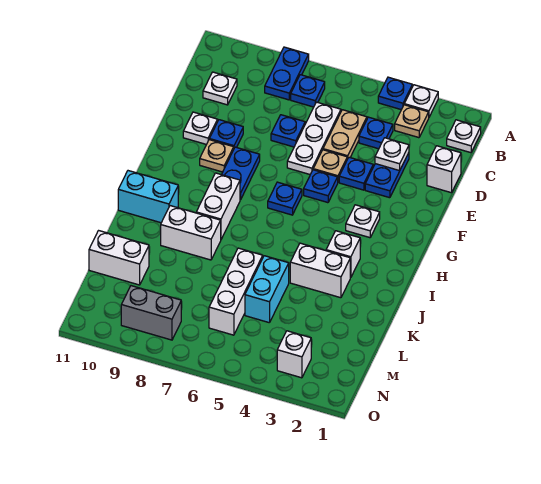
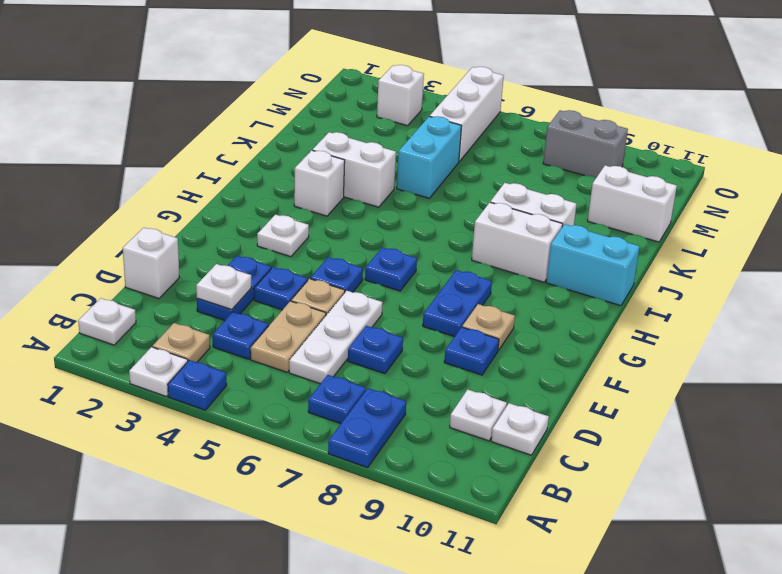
white plate E10 level 1 -> white plate C11 level 1
white brick H8:I8 level 1 -> white brick I8:I9 level 1
white brick K6:M6 level 1 -> white brick M5:O5 level 1

